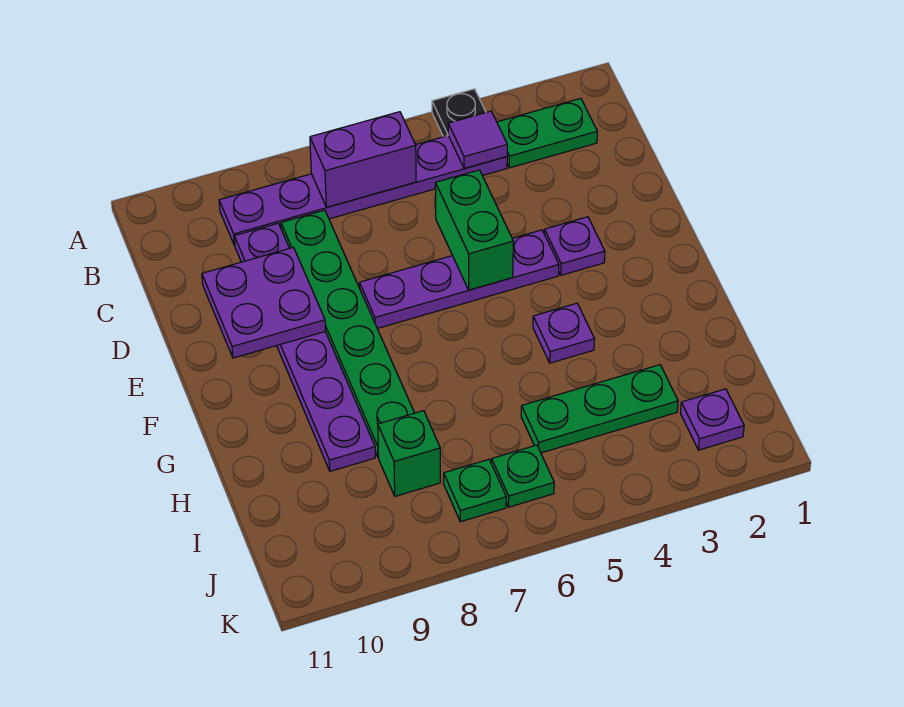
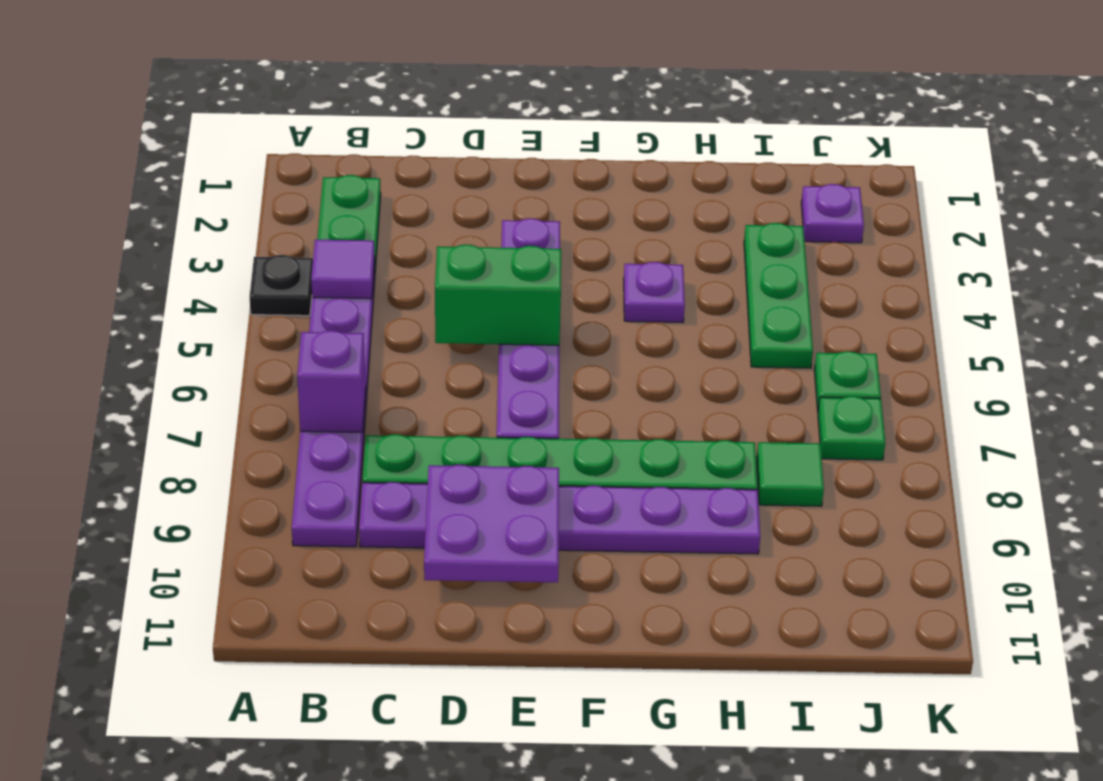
purple brick B6:B7 level 2 -> purple brick B7 level 2
green brick I8 level 1 -> green tile I8 level 1

